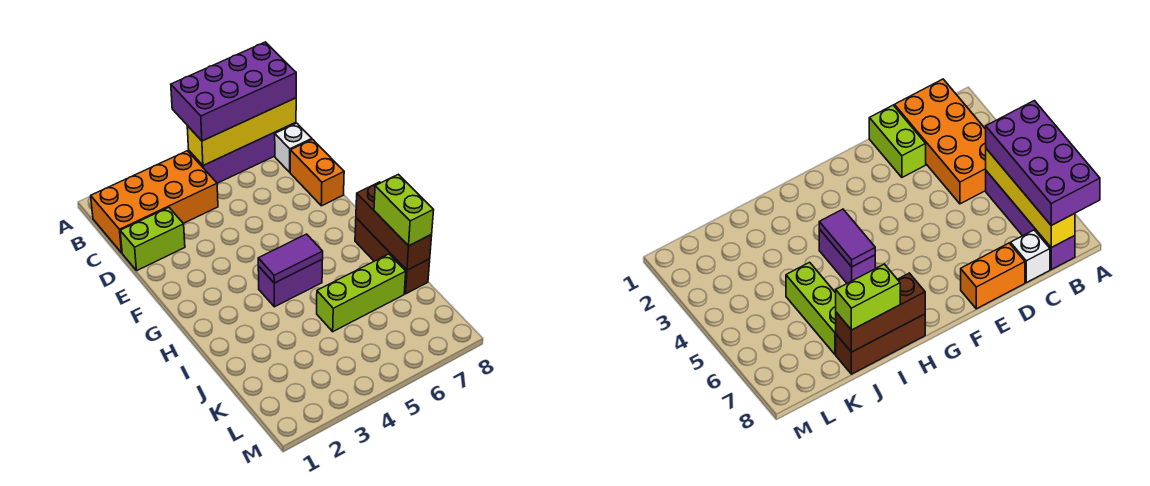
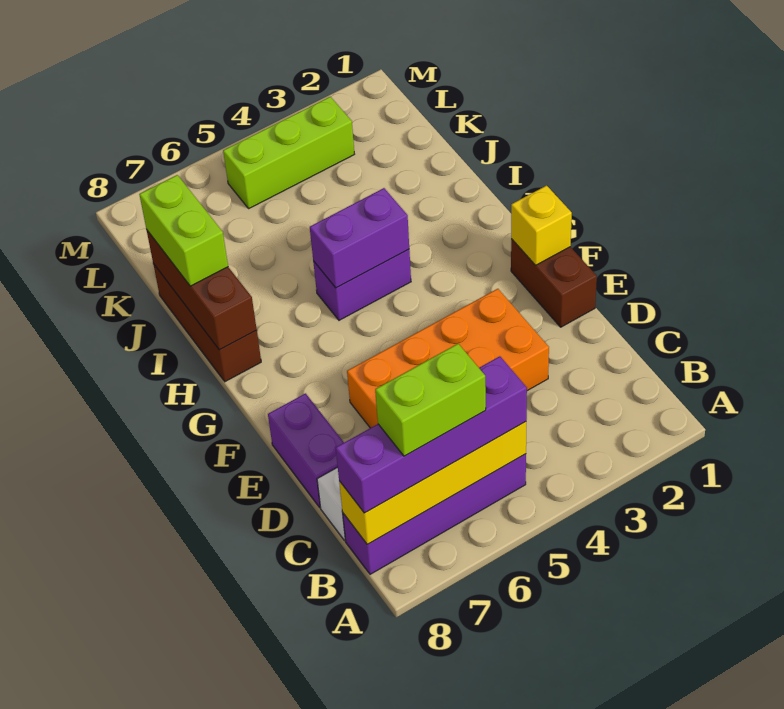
purple brick A5:B8 level 3 -> purple brick B5:B8 level 3
orange brick B1:C4 level 1 -> orange brick D3:E6 level 1
lime brick D1:D2 level 1 -> lime brick B6:B7 level 4
orange brick D8:E8 level 1 -> purple brick D8:E8 level 1
none -> brown brick E1:F1 level 1
none -> yellow brick F1 level 2
purple tile H4:H5 level 2 -> purple brick H4:H5 level 2
lime brick J5:J7 level 1 -> lime brick L3:L5 level 1

